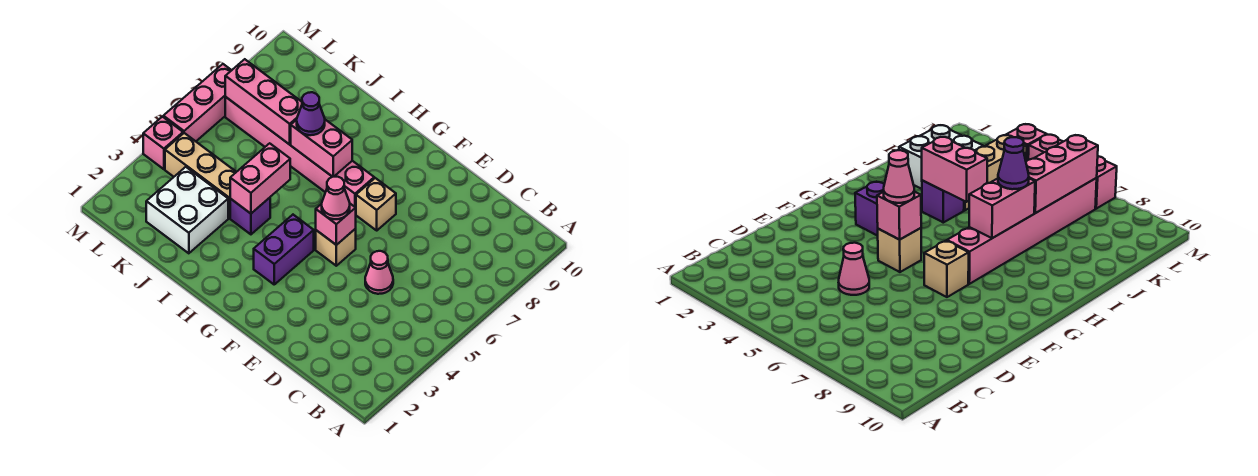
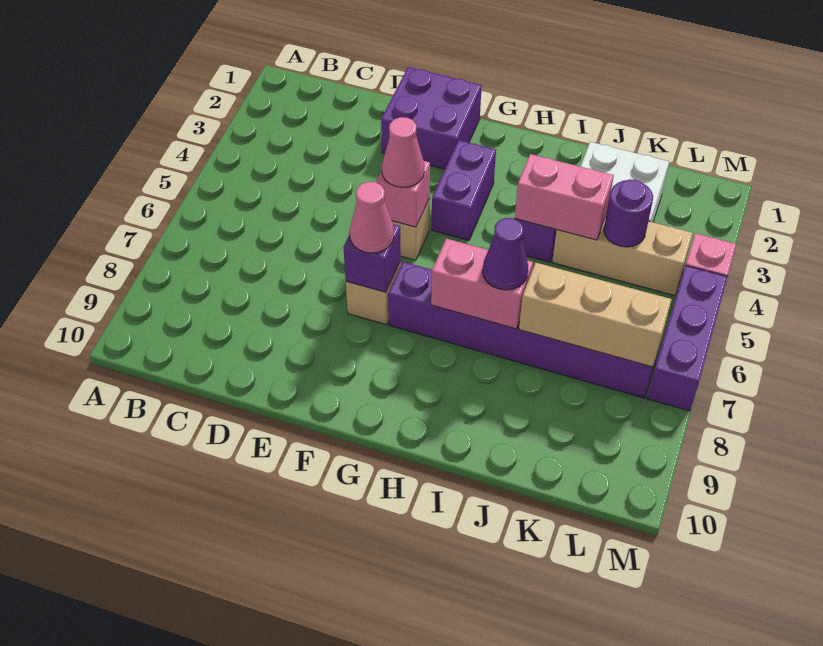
pink cone D5 level 1 -> pink cone F7 level 3
none -> purple brick E1:F2 level 1
none -> purple brick F7 level 2
pink brick G7:L7 level 1 -> purple brick G7:L7 level 1
pink brick I4:I5 level 2 -> pink brick I4:J4 level 2
pink brick J7:L7 level 2 -> tan brick J7:L7 level 2
none -> purple round brick K4 level 2
pink brick M5:M7 level 1 -> purple brick M5:M7 level 1

